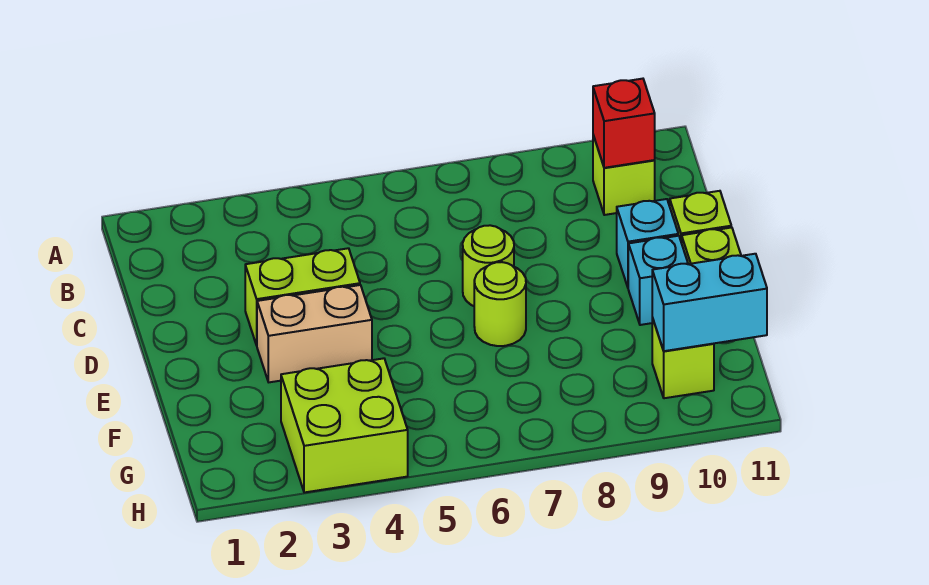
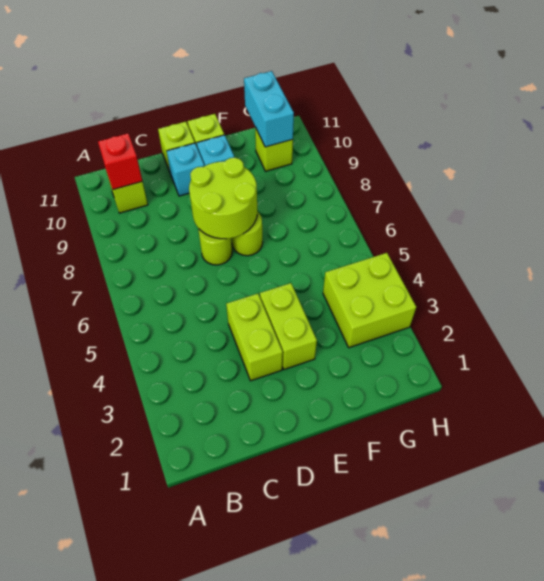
none -> lime round brick D7:E8 level 2
tan brick E3:E4 level 1 -> lime brick E3:E4 level 1

